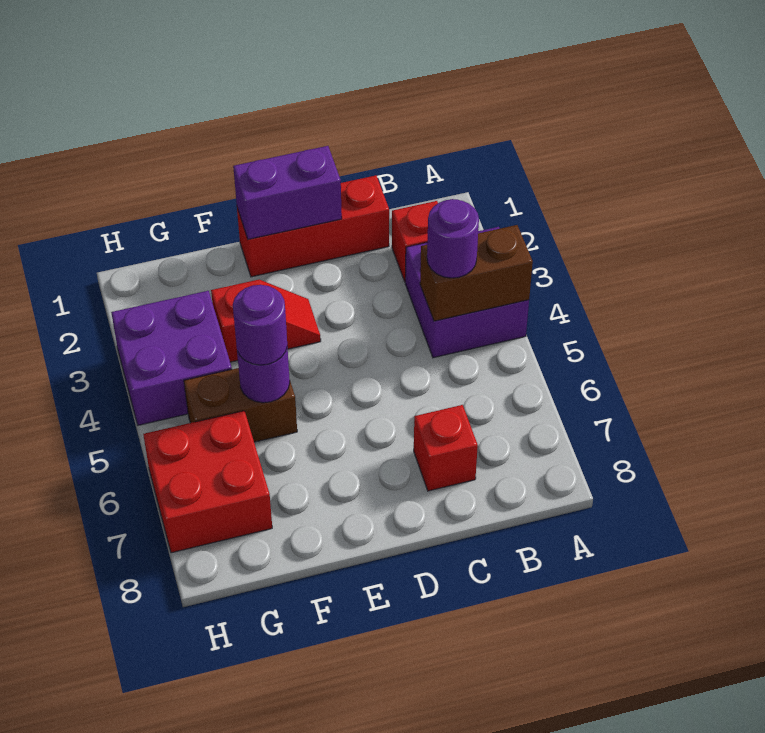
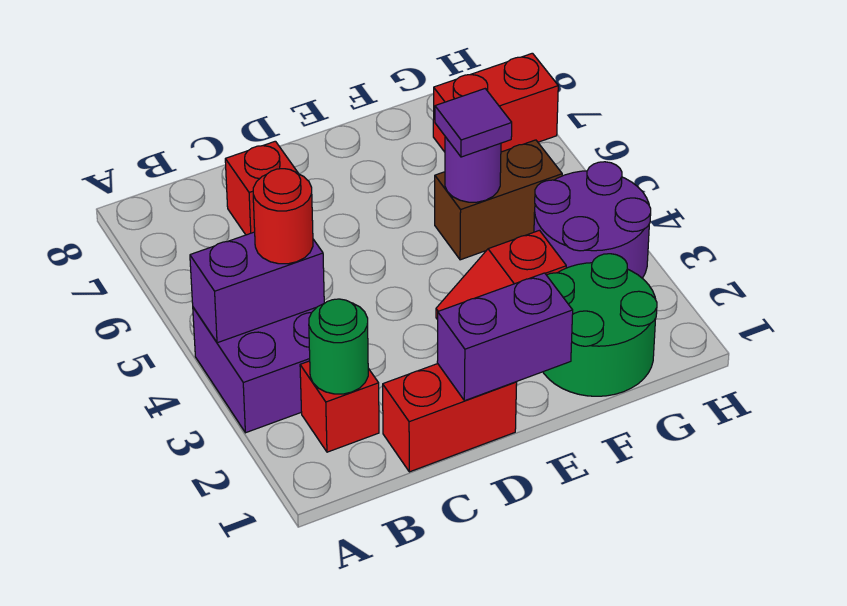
brown brick A4:B4 level 2 -> purple brick A4:B4 level 2
none -> green round brick B2 level 2
purple round brick B4 level 3 -> red round brick B4 level 3
red brick C1:E1 level 1 -> red brick C1:D1 level 1
none -> green round brick F1:G2 level 1
purple round brick F5 level 3 -> purple tile F5 level 3
purple brick G3:H4 level 1 -> purple round brick G3:H4 level 1
red brick G6:H7 level 1 -> red brick G7:H7 level 1

